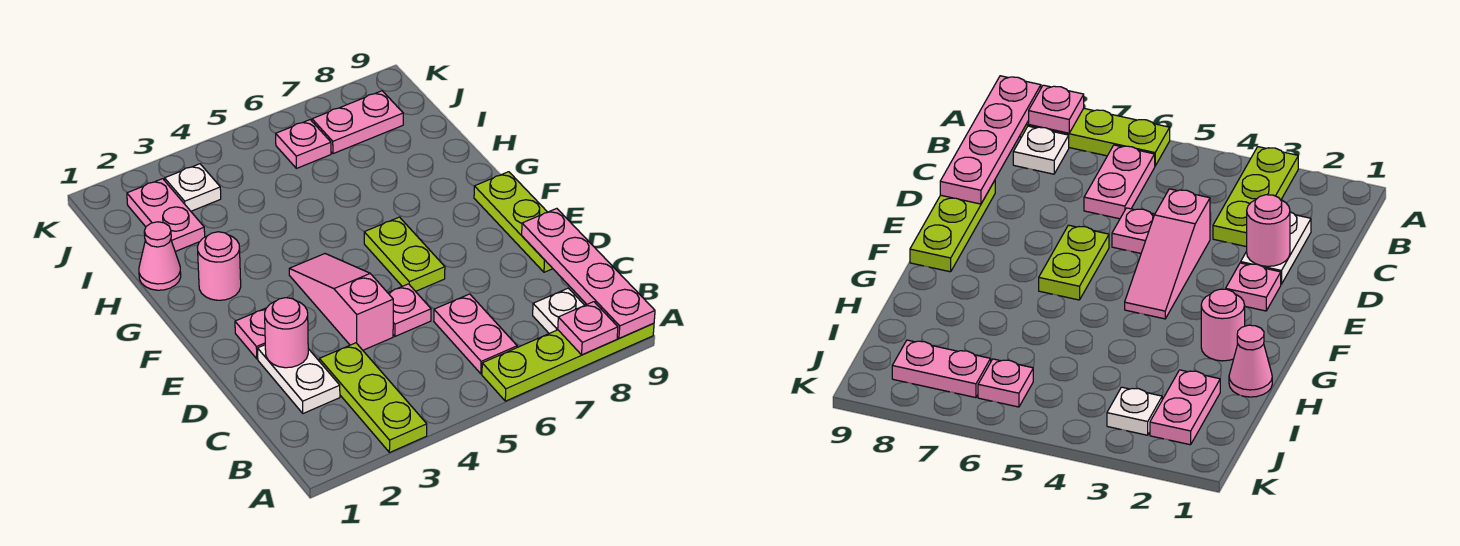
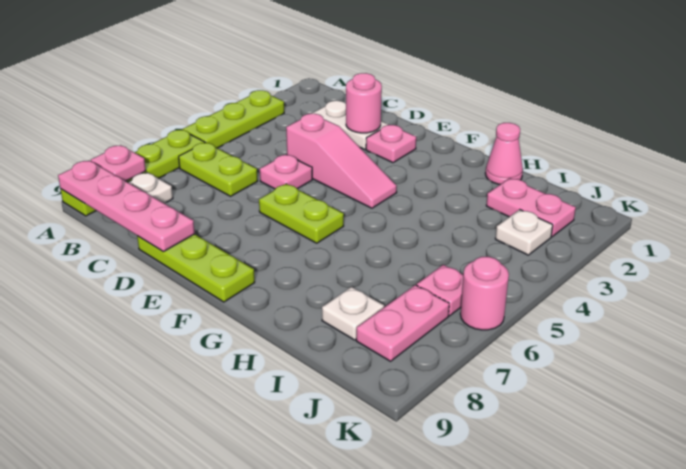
lime plate A3:C3 level 1 -> lime plate A3:A5 level 1
pink plate B6:C6 level 1 -> lime plate B6:C6 level 1
pink round brick G2 level 1 -> pink round brick K6 level 1
none -> white plate I8 level 1

